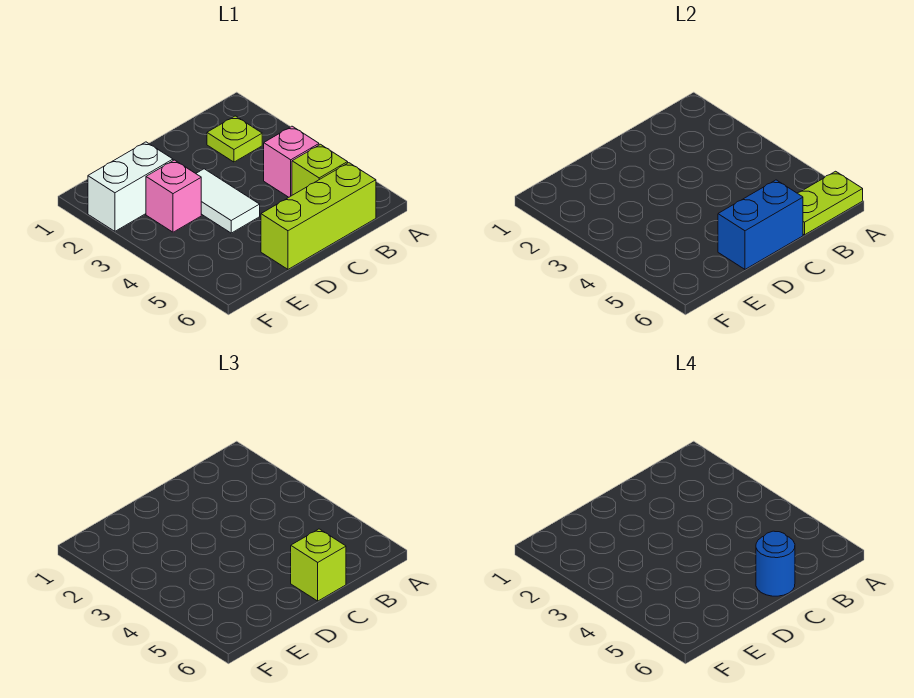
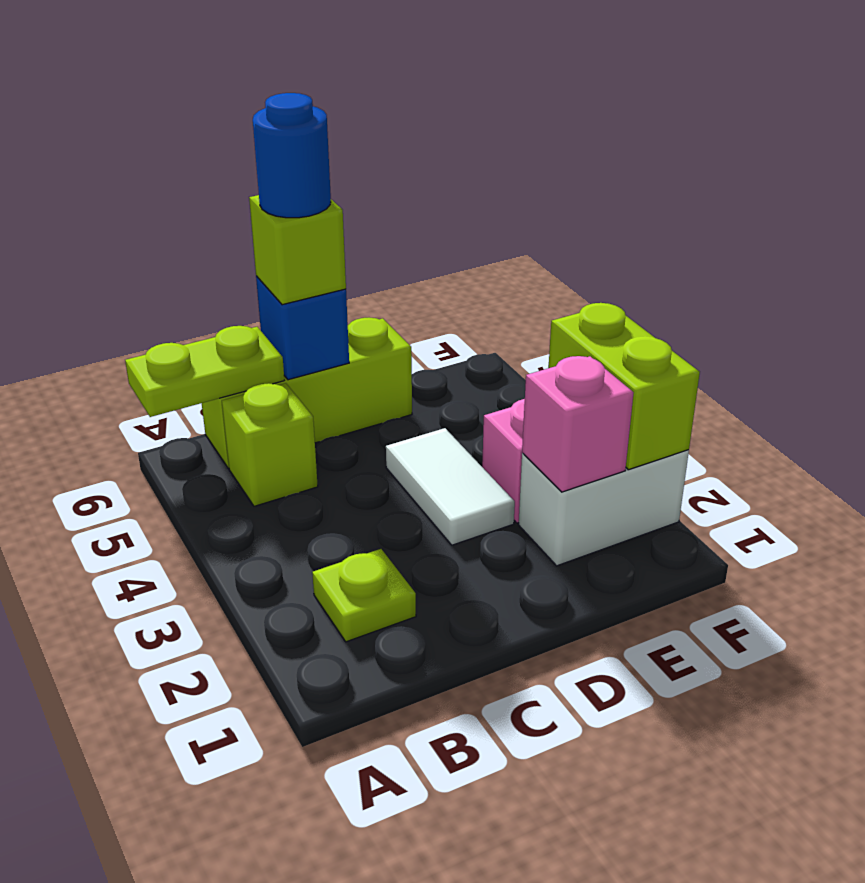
pink brick B4 level 1 -> pink brick E2 level 2
blue brick C6:D6 level 2 -> blue brick C6 level 2
none -> lime brick F2:F3 level 2

